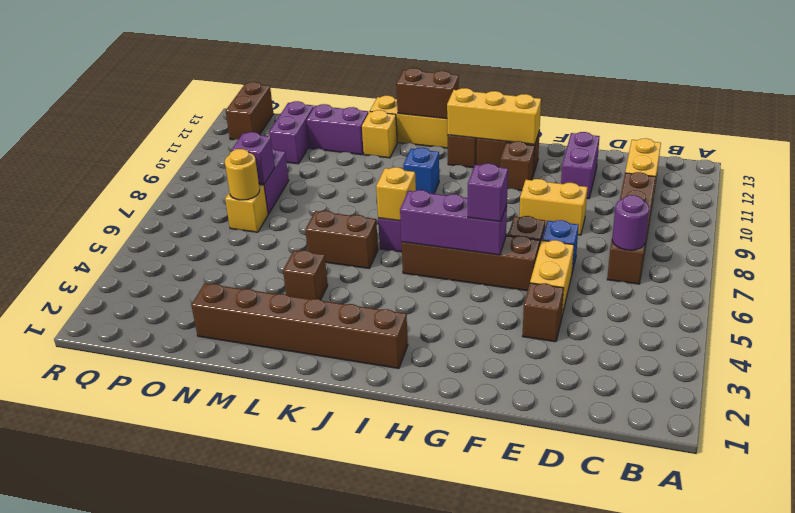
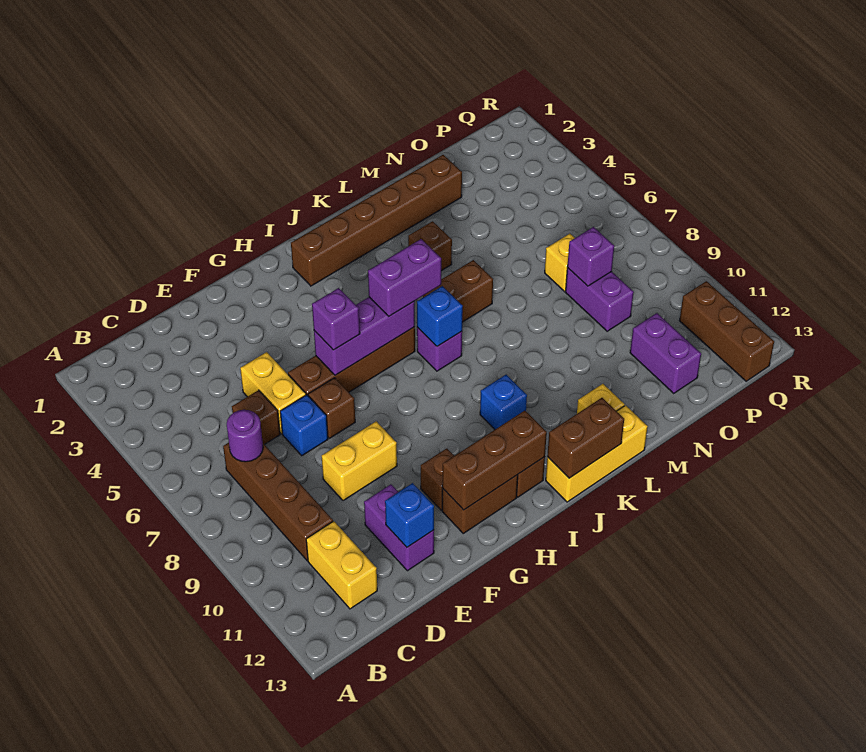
brown brick E4 level 1 -> brown brick D6 level 1
none -> blue brick E12 level 2
yellow brick G12:I12 level 2 -> brown brick G12:I12 level 2
yellow brick J7 level 2 -> blue brick J7 level 2
purple brick M12:N12 level 1 -> purple brick I6:J6 level 3
yellow round brick O7 level 2 -> none
brown brick Q12:Q13 level 1 -> brown brick Q11:Q13 level 1

